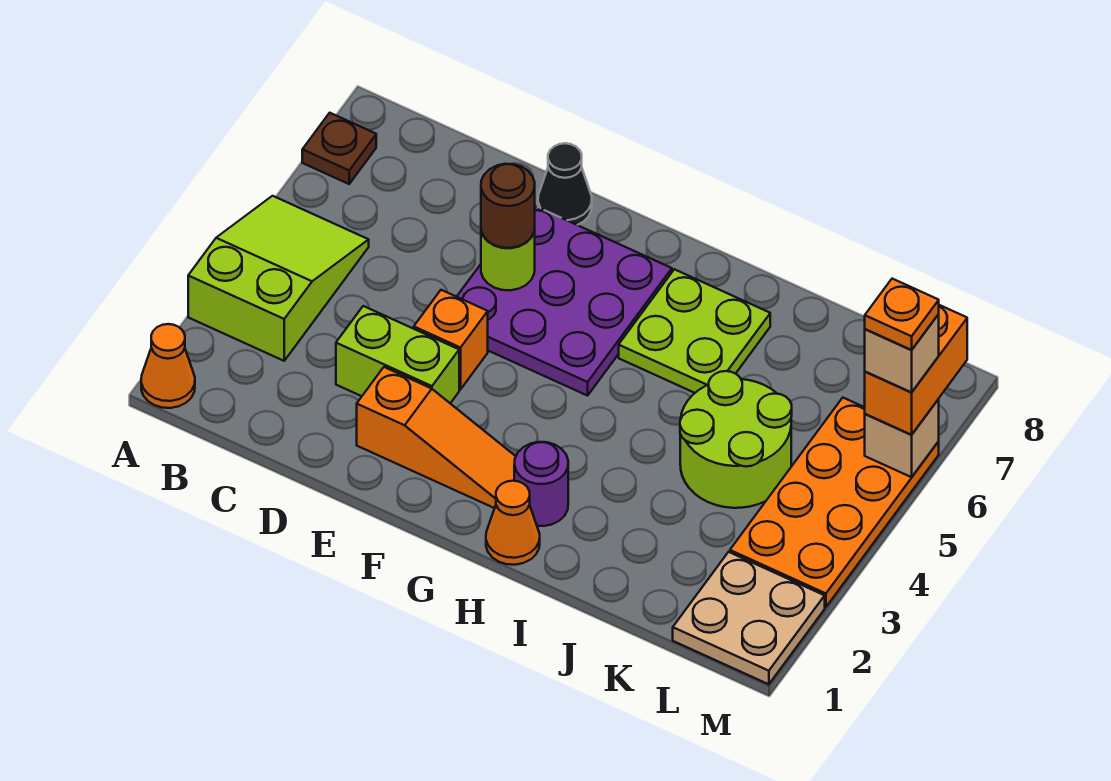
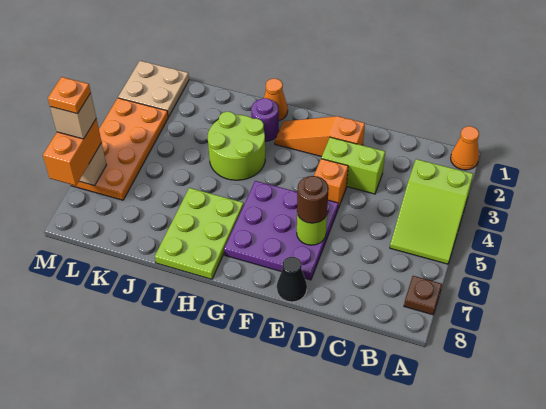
lime plate H6:I7 level 1 -> lime plate H6:I8 level 1
lime round brick J4:K5 level 1 -> lime round brick H3:I4 level 1

